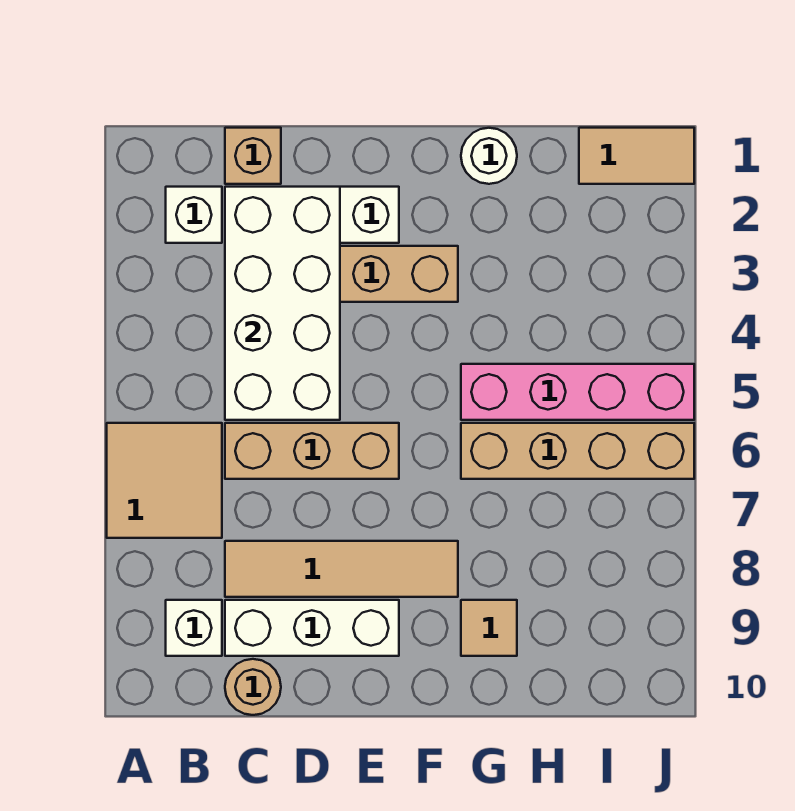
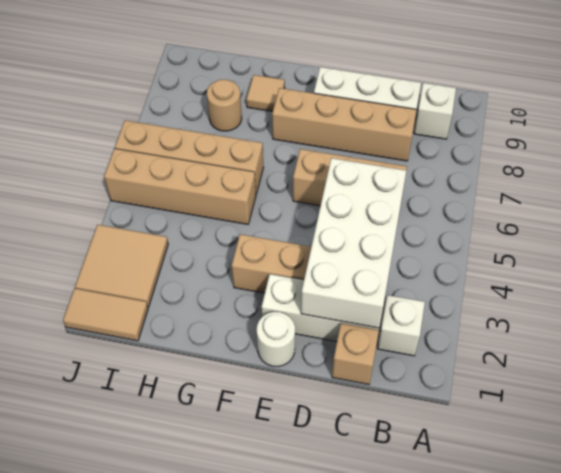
tan tile A6:B7 level 1 -> tan tile I2:J3 level 1
tan tile C8:F8 level 1 -> tan brick C8:F8 level 1
tan round brick C10 level 1 -> tan round brick H8 level 1
white round brick G1 level 1 -> white round brick E1 level 1
pink brick G5:J5 level 1 -> tan brick G5:J5 level 1

